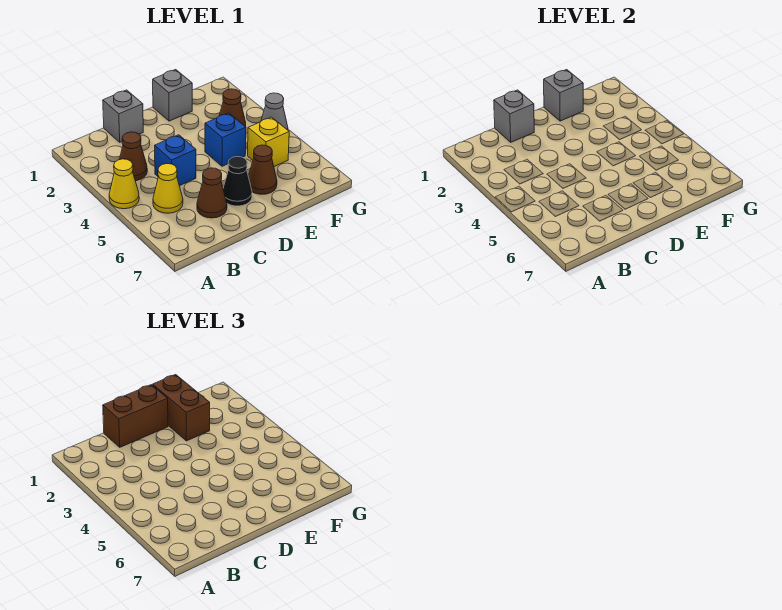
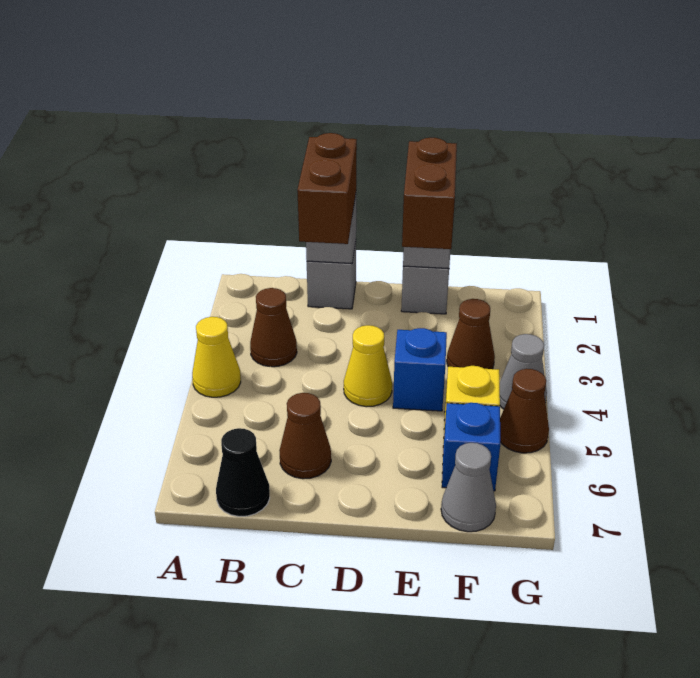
yellow cone B5 level 1 -> yellow cone D4 level 1
brown brick C1:D1 level 3 -> brown brick C1:C2 level 3
blue brick C4 level 1 -> blue brick F6 level 1
black cone D6 level 1 -> black cone B7 level 1
brown cone E6 level 1 -> brown cone G5 level 1
none -> grey cone F7 level 1

